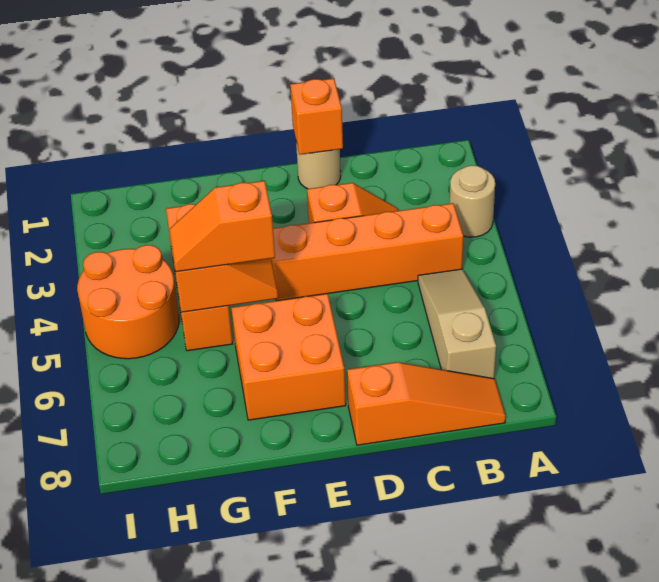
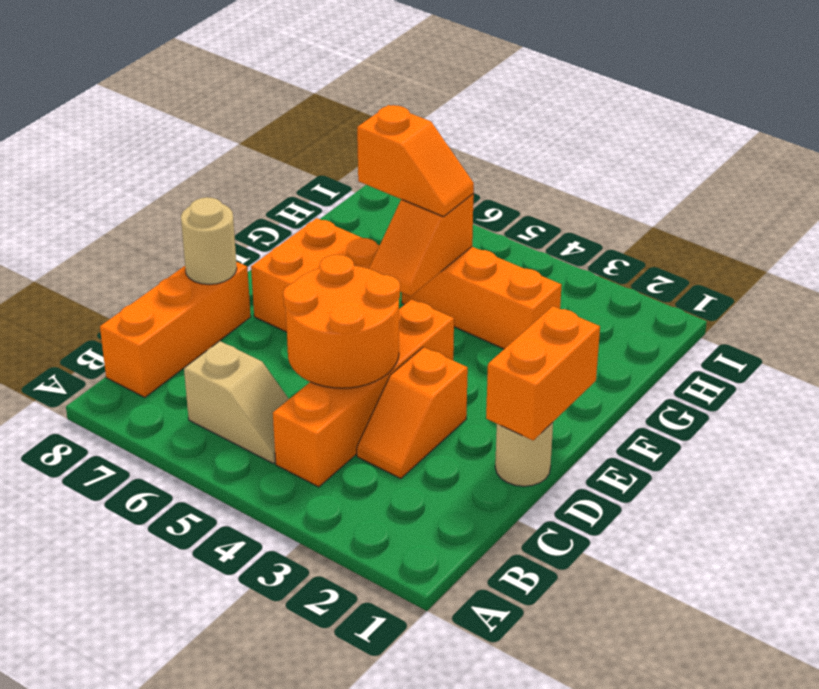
tan round brick A3 level 1 -> tan round brick D8 level 2
tan slope B5:B7 level 1 top 7 -> tan slope B5:B6 level 1 top 6
orange slope B8:D8 level 1 top D -> orange brick B8:D8 level 1
orange brick D1 level 2 -> orange brick D1:E1 level 2
orange slope F5:G5 level 3 top F -> orange slope G5:G6 level 3 top 6
orange round brick H4:I5 level 1 -> orange round brick C4:D5 level 2

